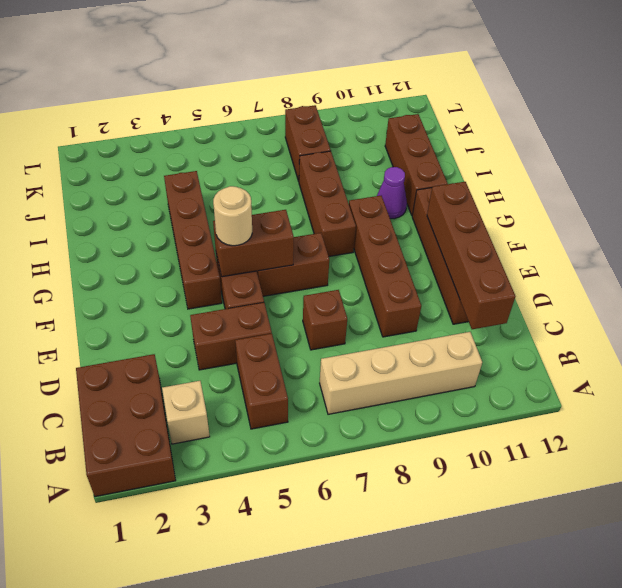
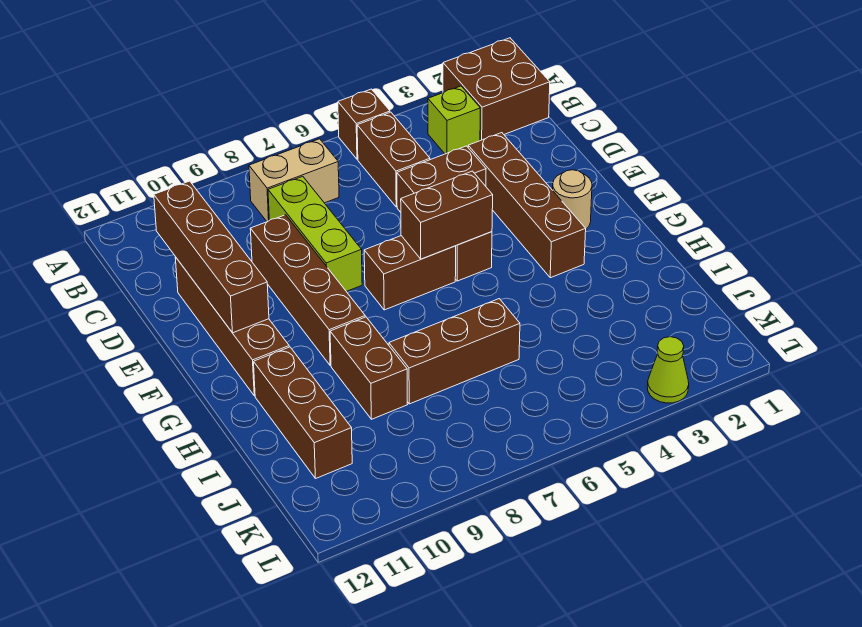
brown brick A1:C2 level 1 -> brown brick A1:B2 level 1
tan brick B3 level 1 -> lime brick B3 level 1
tan brick B7:B10 level 1 -> tan brick B7:B8 level 1
none -> lime brick C8:E8 level 1
brown brick D7 level 1 -> brown brick A5 level 1
brown brick F4:I4 level 1 -> brown brick D3:G3 level 1
tan round brick F5 level 3 -> tan round brick F2 level 1
brown brick G8:I8 level 1 -> brown brick I6:I8 level 1
purple cone H10 level 1 -> none
brown brick J8:K8 level 1 -> brown brick H9:I9 level 1
none -> lime cone L3 level 1

